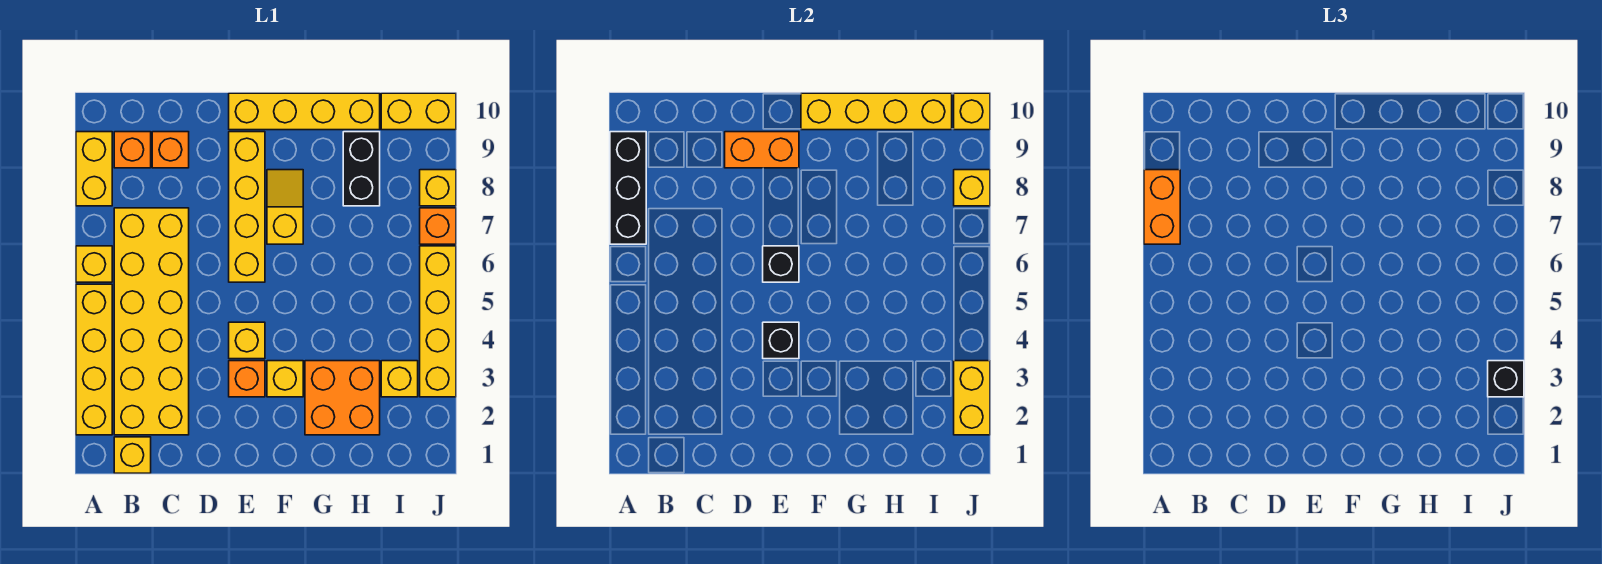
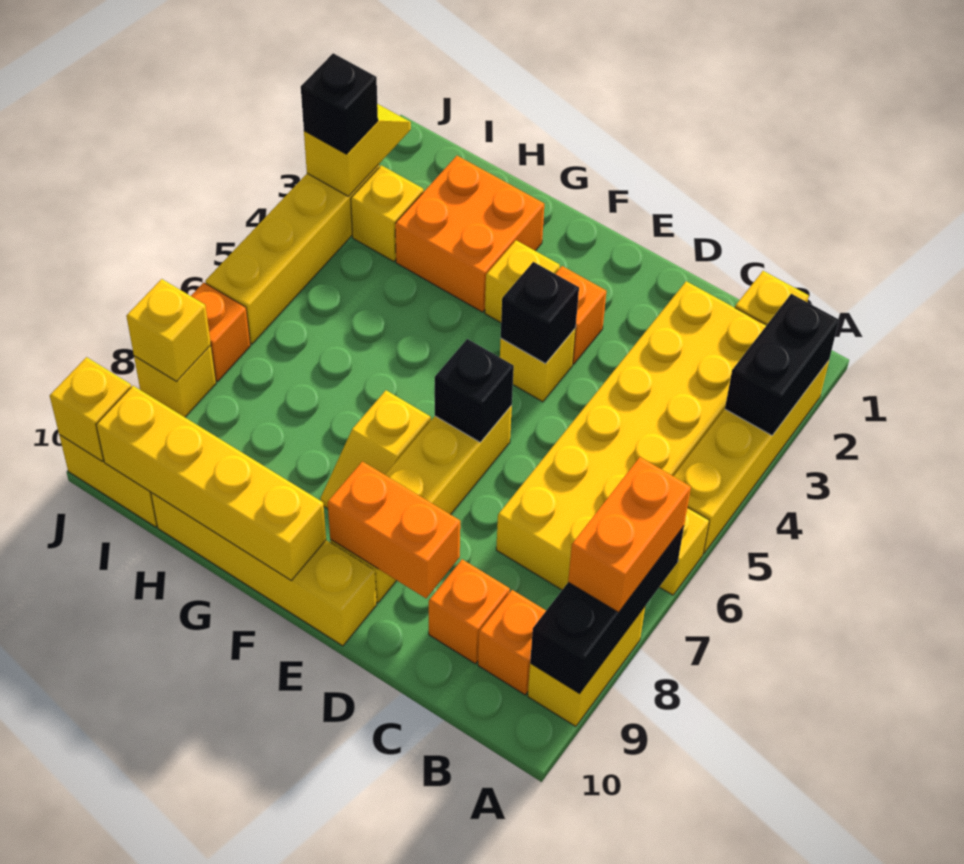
black brick H8:H9 level 1 -> black brick A2:A3 level 2
yellow brick J2:J3 level 2 -> yellow slope J2:J3 level 2 top 3

